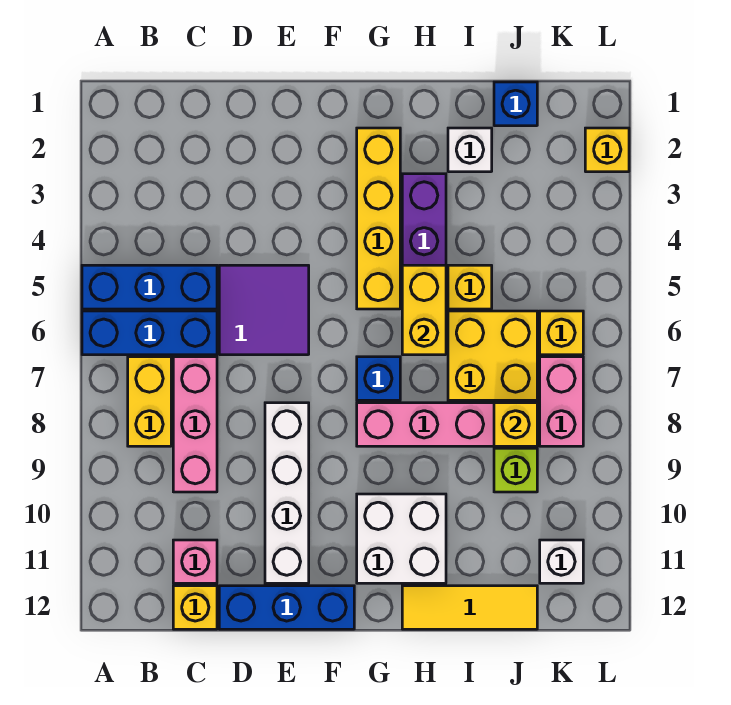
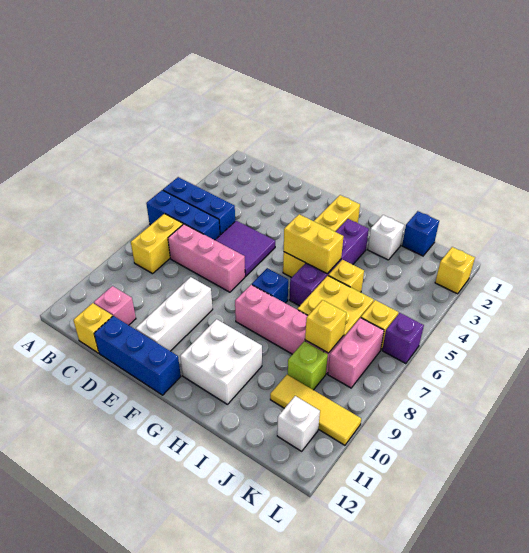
pink brick C7:C9 level 1 -> pink brick C7:E7 level 1
white brick E8:E11 level 1 -> white brick E9:E11 level 1
yellow brick H5:H6 level 2 -> yellow brick G5:H5 level 2
yellow tile H12:J12 level 1 -> yellow tile J10:L10 level 1
none -> purple brick L6 level 1

